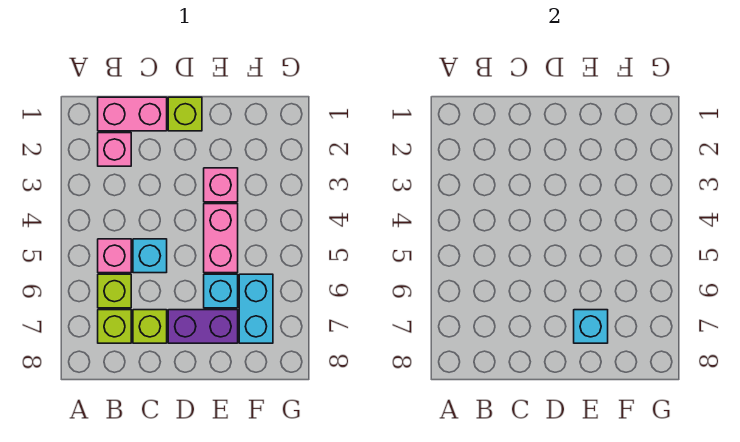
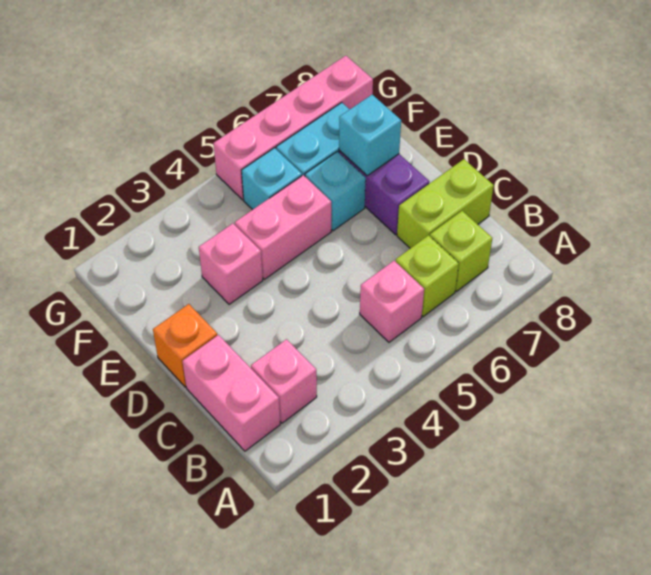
cyan brick C5 level 1 -> cyan brick F5 level 1
lime brick C7 level 1 -> lime brick C7:C8 level 1
lime brick D1 level 1 -> orange brick D1 level 1
none -> pink brick G5:G8 level 1

